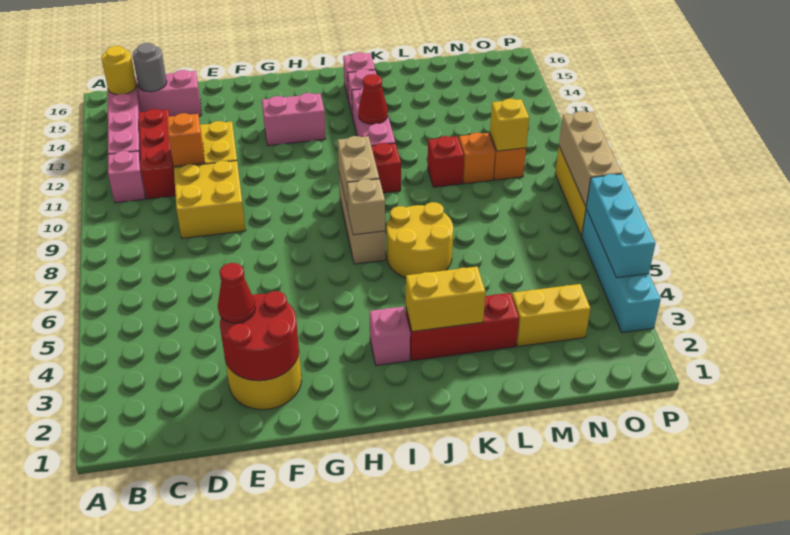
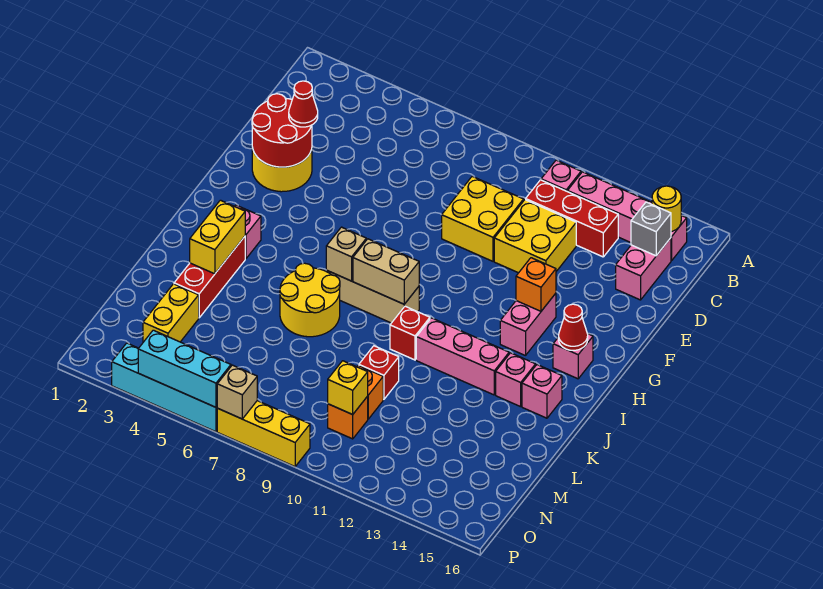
grey round brick C15 level 2 -> grey brick C15 level 2
orange brick D11 level 2 -> orange brick G13 level 2
none -> pink brick H15 level 1
red cone J12 level 2 -> red cone H15 level 2
tan brick P7:P9 level 2 -> tan brick P7 level 2

